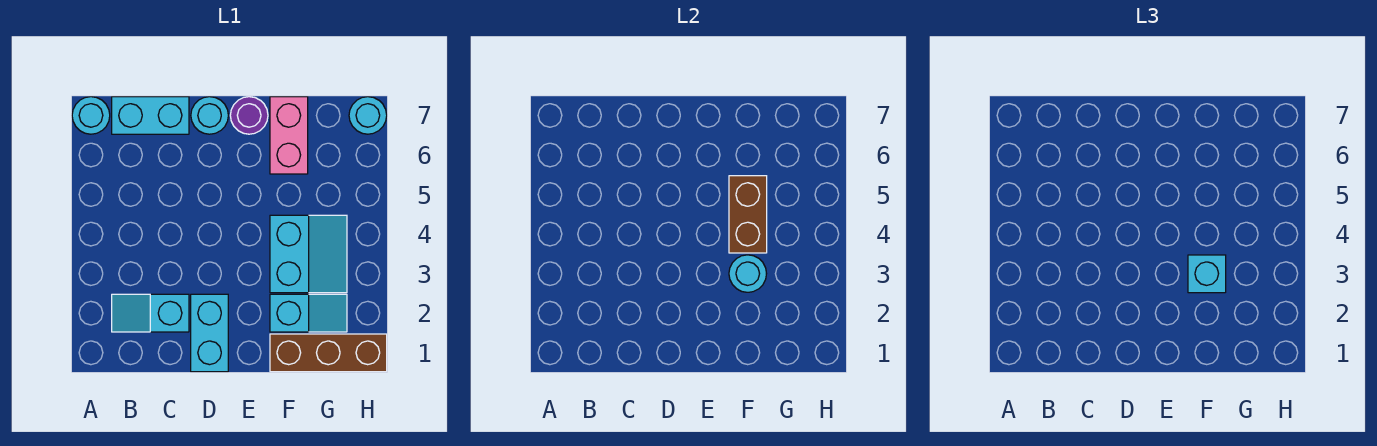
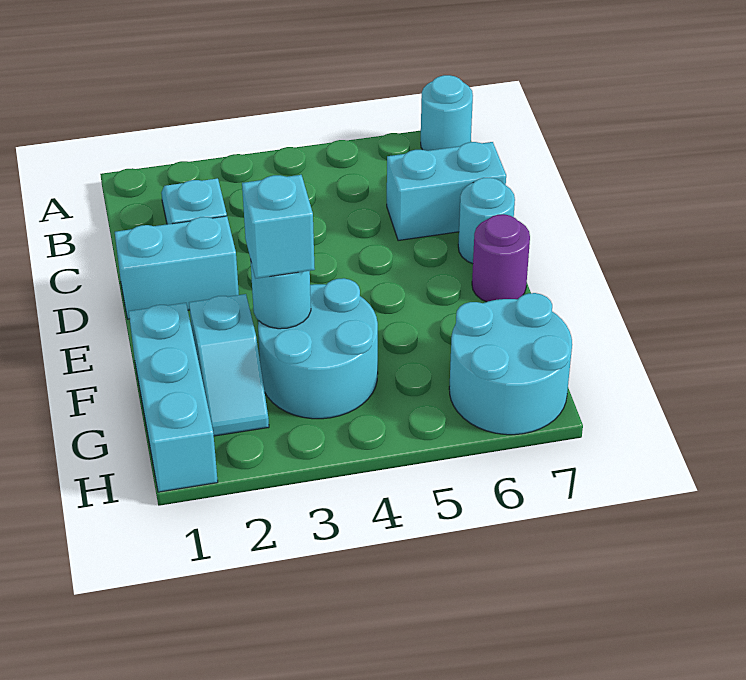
cyan brick B7:C7 level 1 -> cyan brick C6:C7 level 1
brown brick F1:H1 level 1 -> cyan brick F1:H1 level 1
cyan slope F3:G4 level 1 top F -> cyan round brick F3:G4 level 1
brown brick F4:F5 level 2 -> none
pink brick F6:F7 level 1 -> none
cyan round brick H7 level 1 -> cyan round brick G6:H7 level 1

